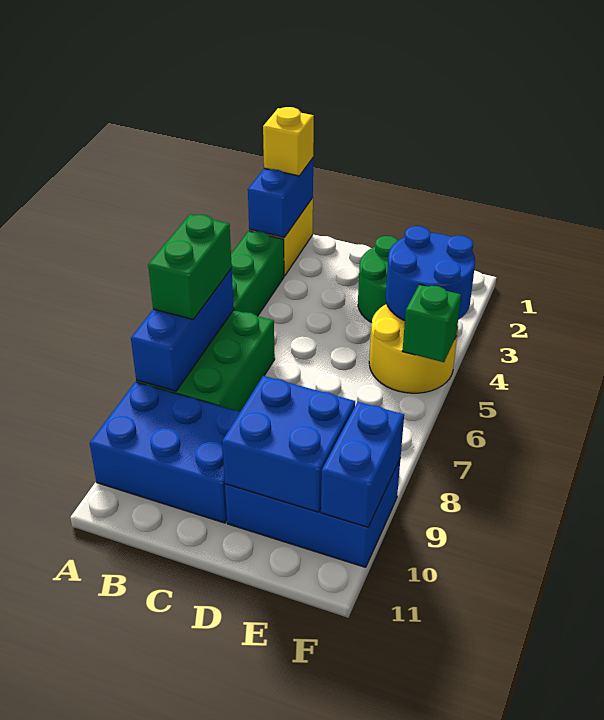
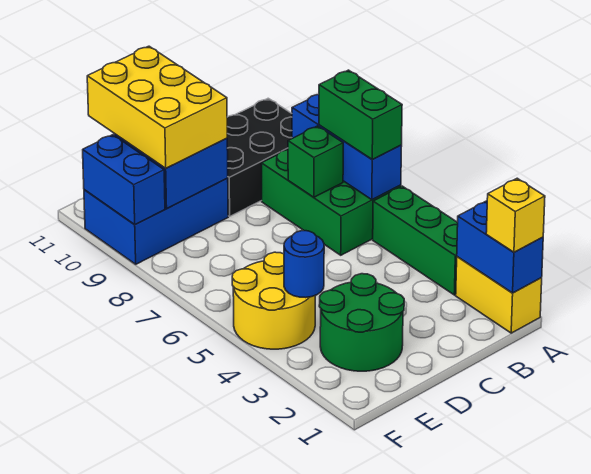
blue brick A9:C10 level 1 -> black brick A9:C10 level 1
none -> yellow brick D9:E11 level 3
blue round brick E3:F4 level 2 -> blue round brick E4 level 2
green brick F5 level 2 -> green brick B7 level 2

